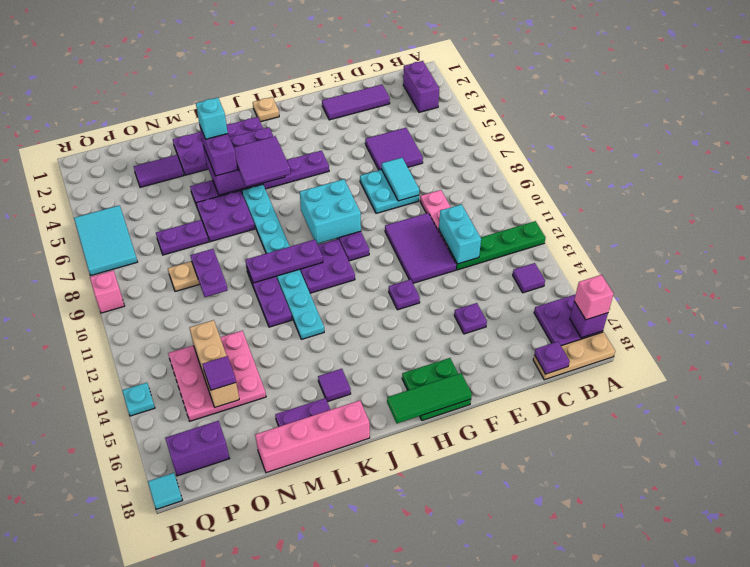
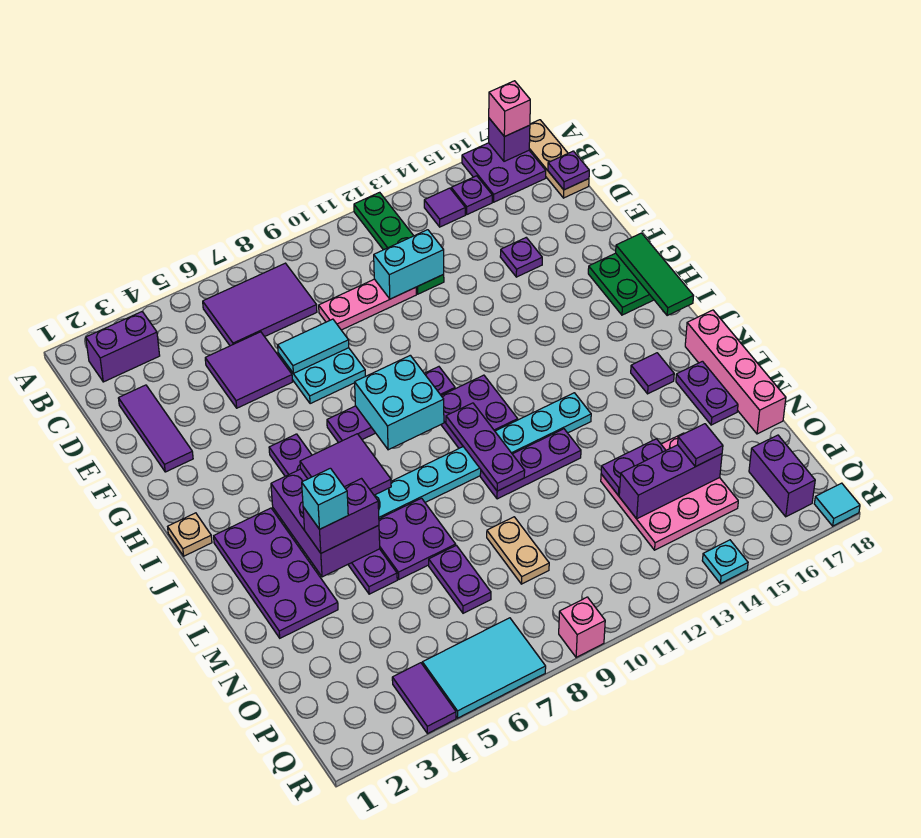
purple tile E10:F12 level 1 -> purple tile B6:C8 level 1
purple plate G13 level 1 -> purple plate B15 level 1
purple tile N3:O3 level 1 -> purple tile Q4:R4 level 1
purple plate N9:N10 level 2 -> purple plate N13:N14 level 2
tan brick O13:O15 level 2 -> purple brick O13:O15 level 2

